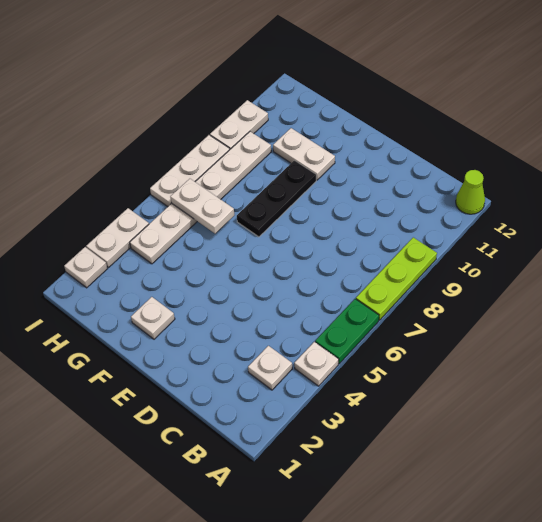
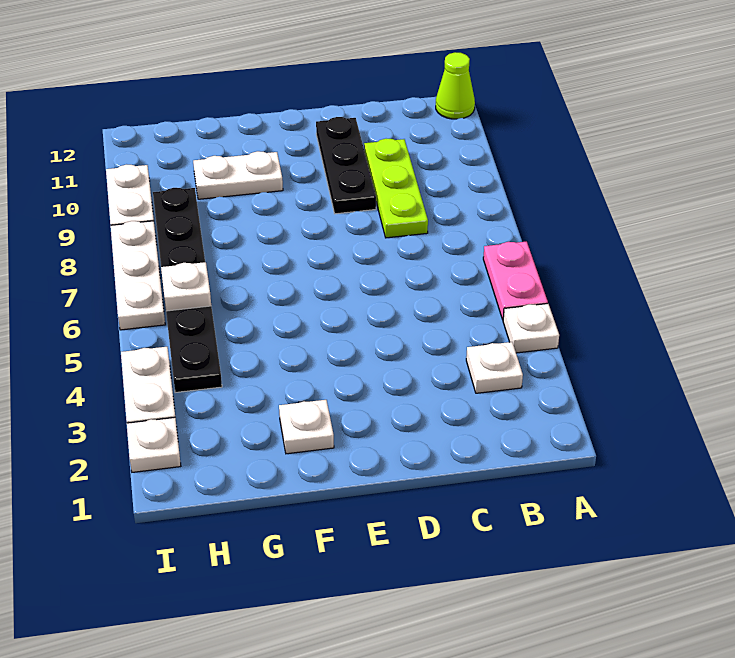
green plate A5:A6 level 1 -> pink plate A5:A6 level 1
lime plate A7:A9 level 1 -> lime plate C8:C10 level 1
black plate F7:F9 level 1 -> black plate D9:D11 level 1
white plate G6:H6 level 2 -> white plate H6 level 2
white plate H4:H9 level 1 -> black plate H4:H9 level 1

